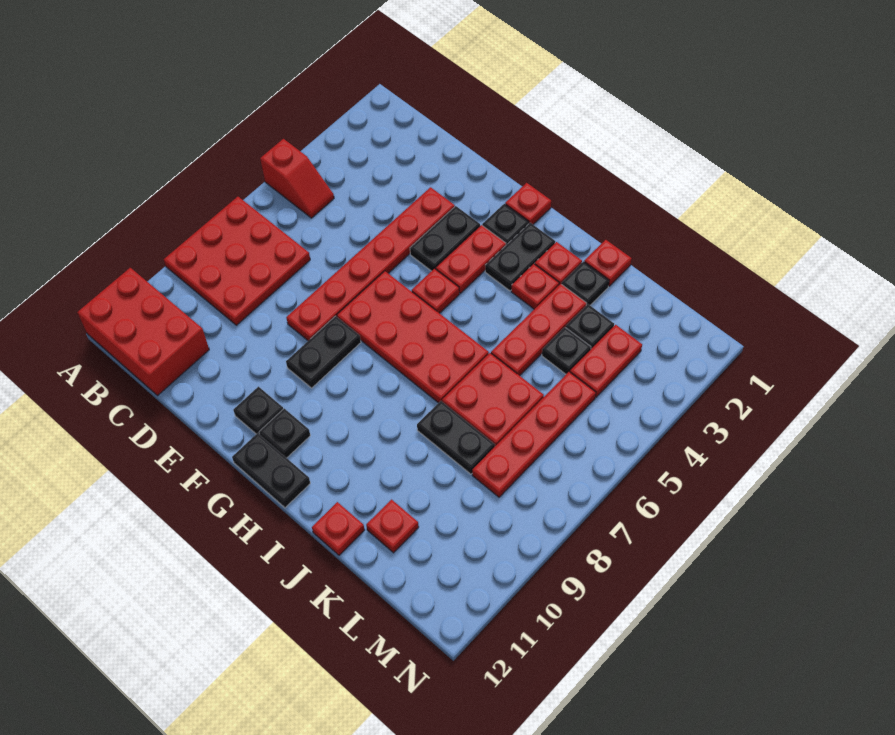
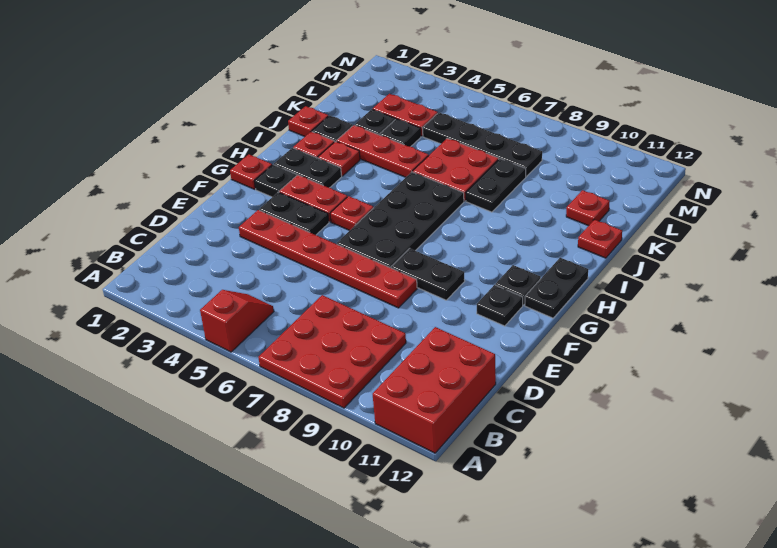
red plate F6:I7 level 1 -> black plate F6:I7 level 1
red plate L5:L8 level 1 -> black plate L5:L8 level 1

